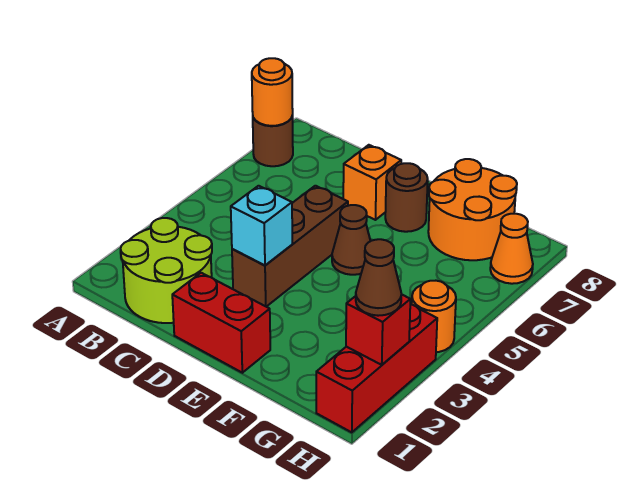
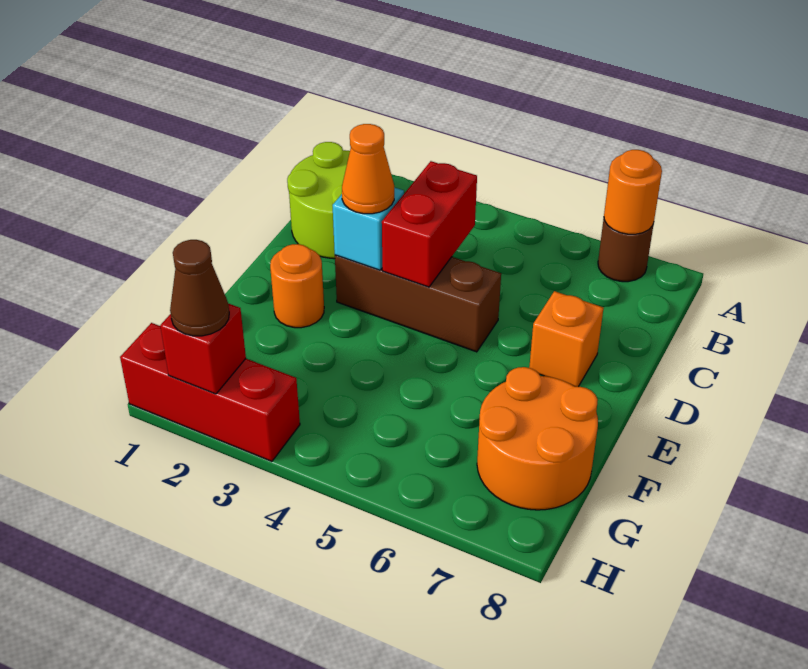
red brick D1:E1 level 1 -> red brick C4:D4 level 2
brown cone E5 level 1 -> none
brown round brick E7 level 1 -> none
orange round brick H4 level 1 -> orange round brick E2 level 1
orange cone H7 level 1 -> orange cone D3 level 3

